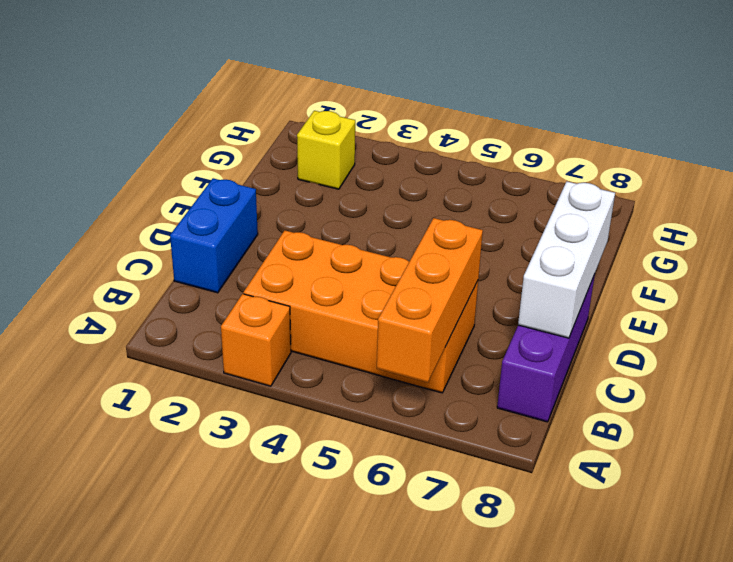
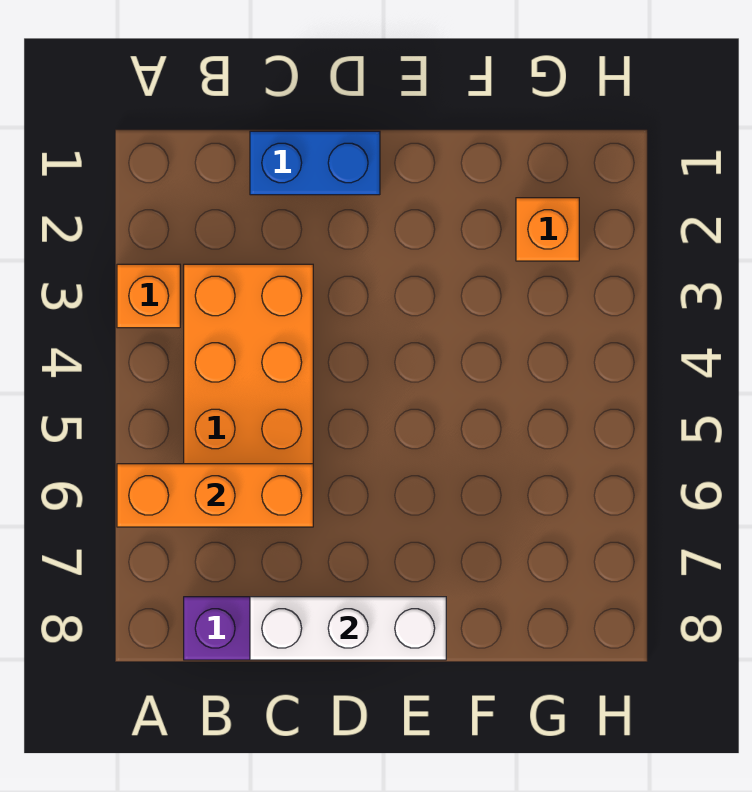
yellow brick G2 level 1 -> orange brick G2 level 1

